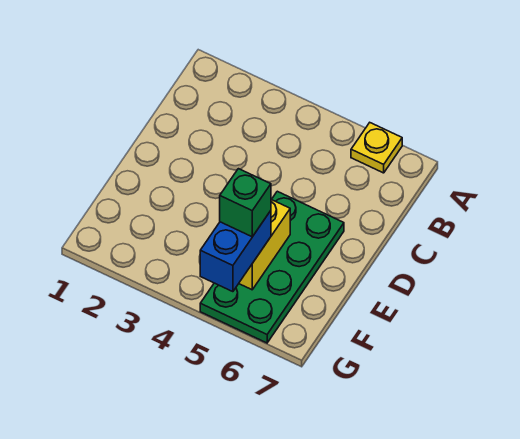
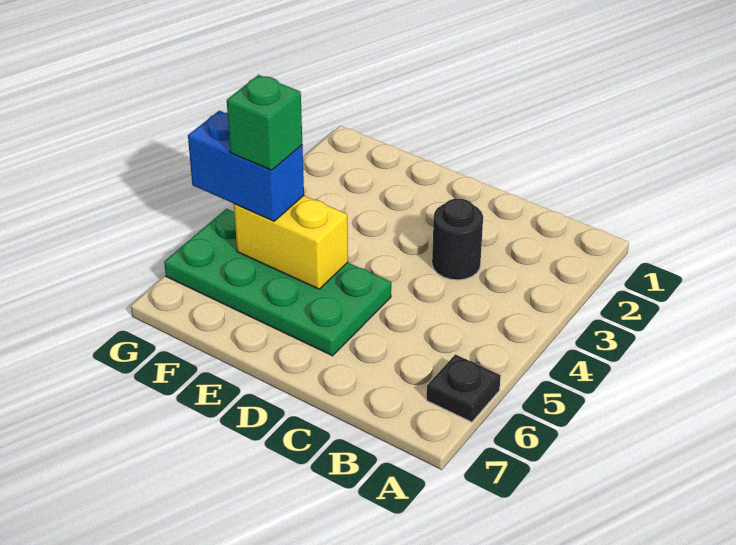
yellow plate A6 level 1 -> black plate A6 level 1
none -> black round brick C3 level 1

